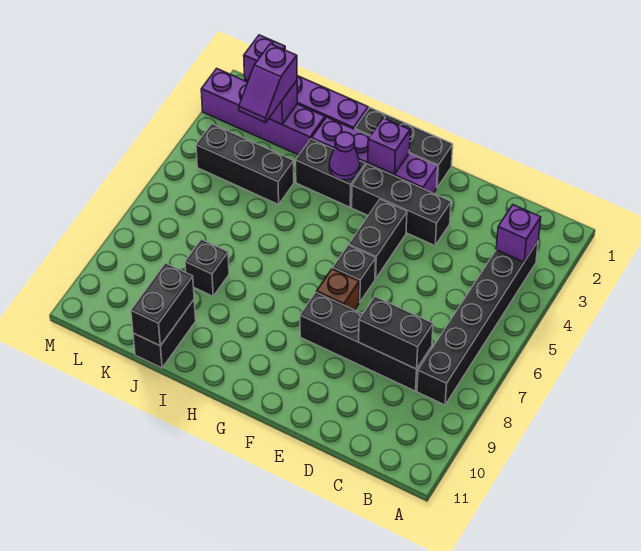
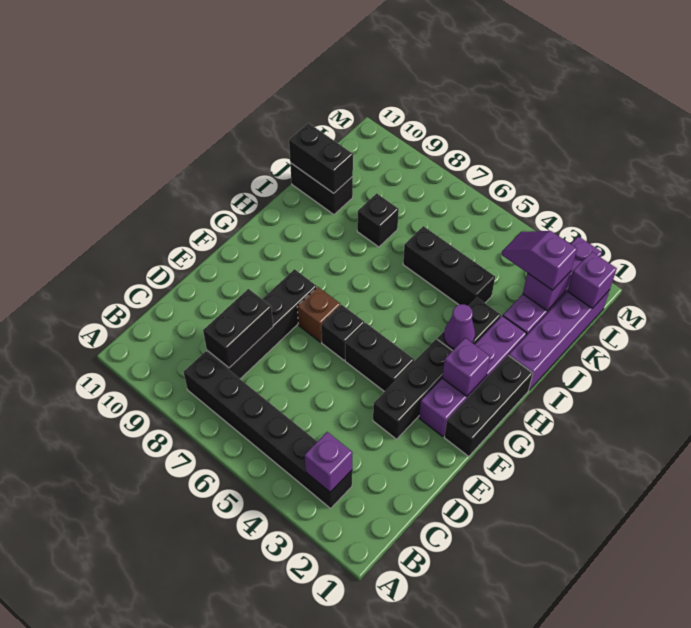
black brick J4:L4 level 1 -> black brick J4:J6 level 1

